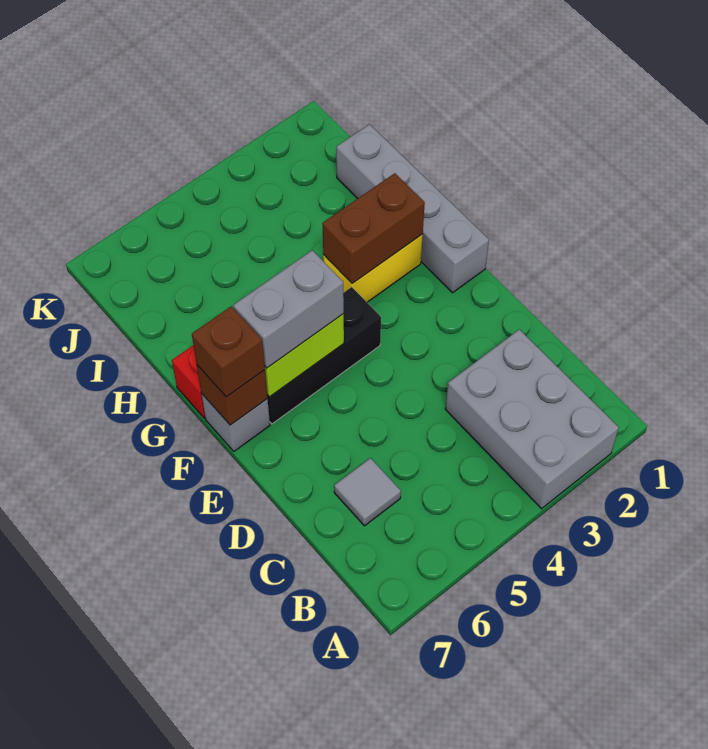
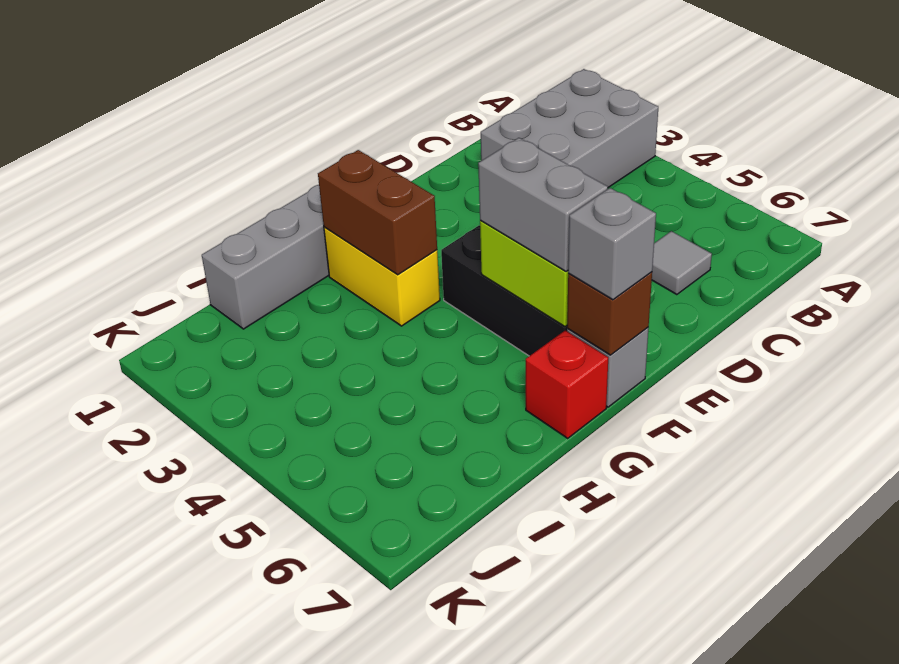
brown brick F7 level 3 -> grey brick F7 level 3

